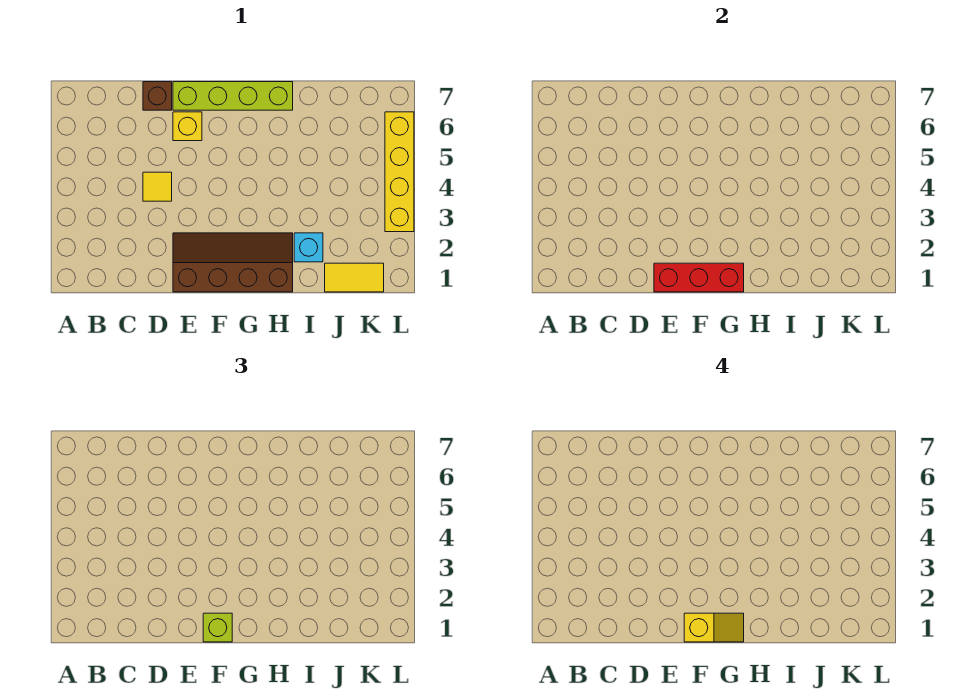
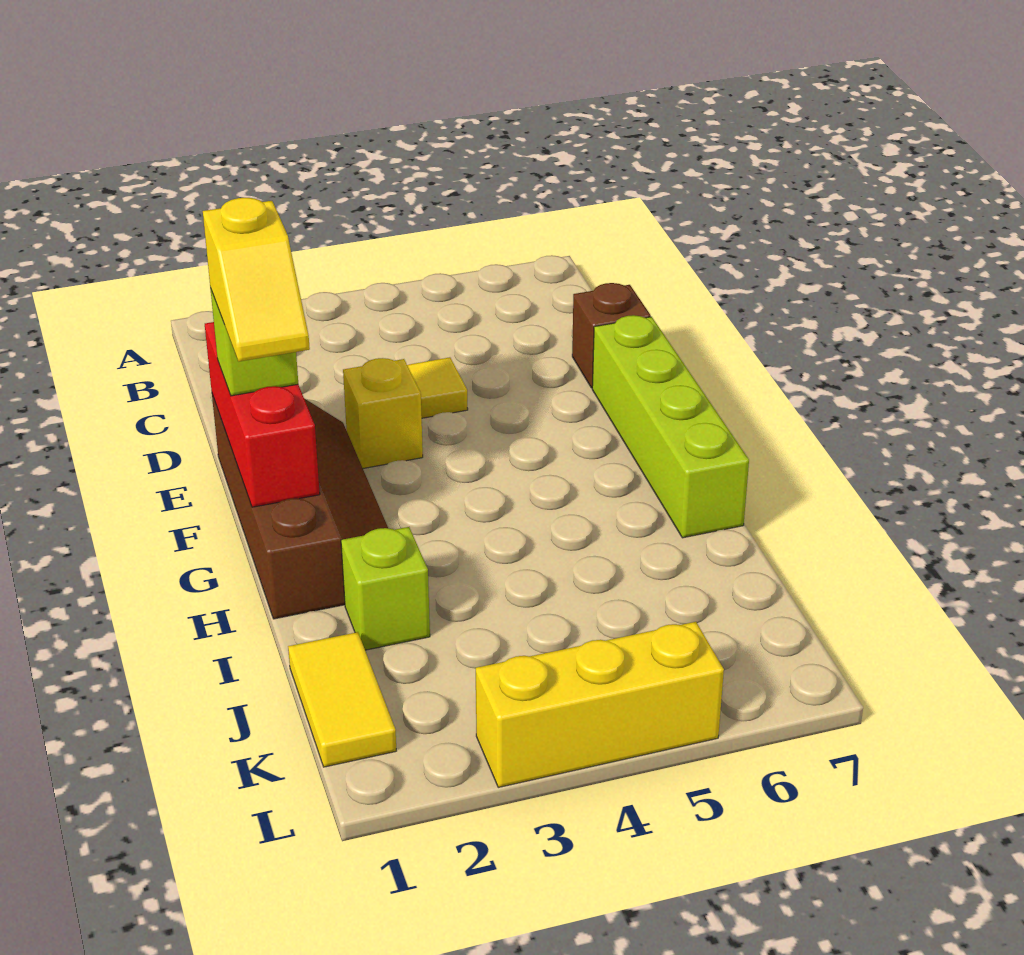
yellow brick E6 level 1 -> yellow brick E3 level 1
cyan brick I2 level 1 -> lime brick I2 level 1
yellow brick L3:L6 level 1 -> yellow brick L3:L5 level 1

